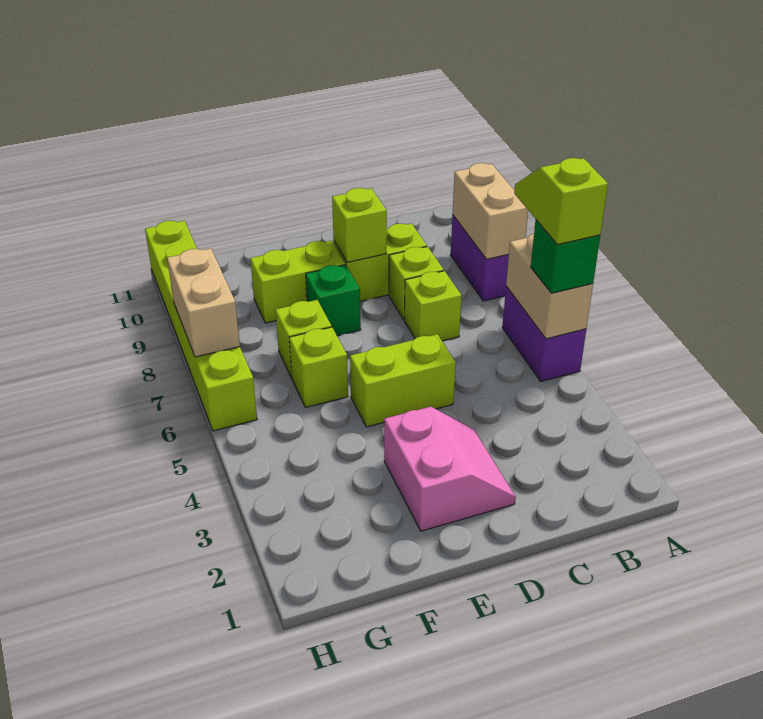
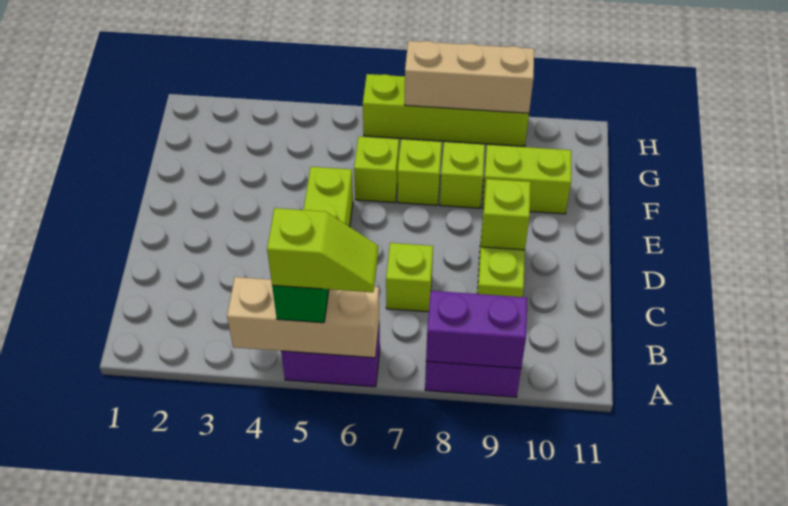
tan brick A5:A6 level 2 -> tan brick A4:A6 level 2
tan brick A8:A9 level 2 -> purple brick A8:A9 level 2
lime brick C8 level 1 -> lime brick F8 level 1
pink slope D2:E3 level 1 top E -> none
green brick E8 level 1 -> none
lime brick E9:F9 level 1 -> lime brick F9:F10 level 1
lime brick H6:H11 level 1 -> lime brick H6:H9 level 1
tan brick H7:H8 level 2 -> tan brick H7:H9 level 2

